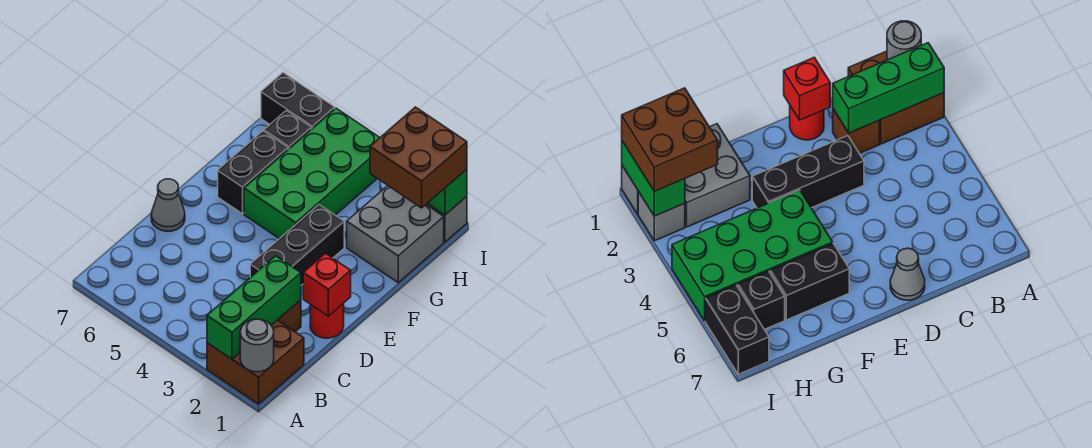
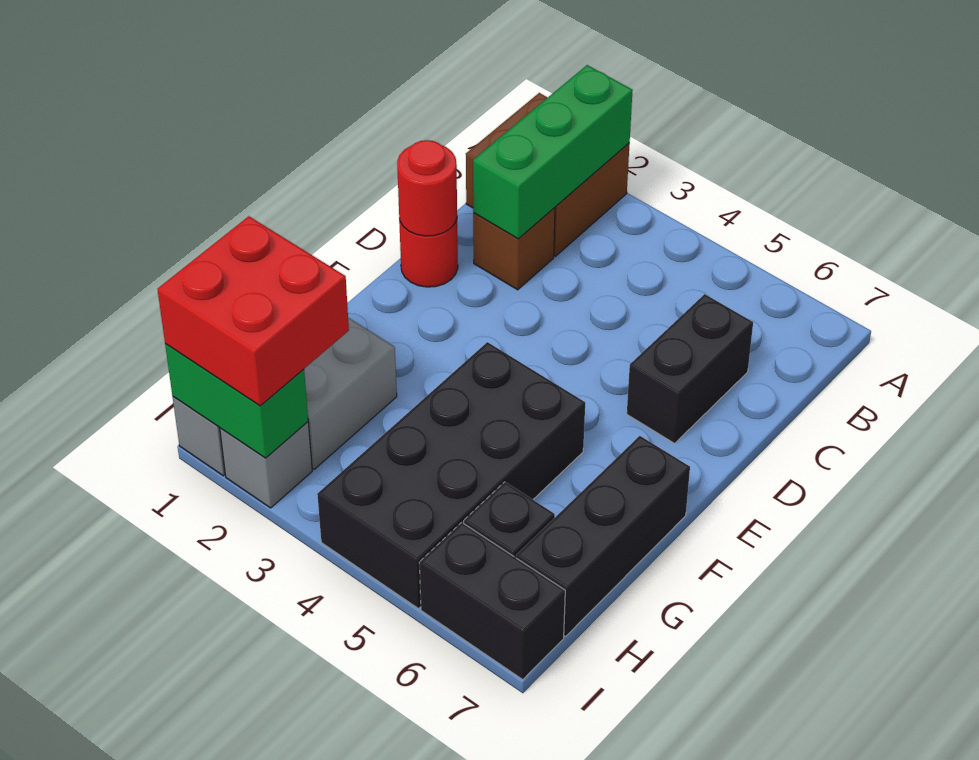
grey round brick A1 level 2 -> none
red brick D1 level 2 -> red round brick D1 level 2
black brick D3:F3 level 1 -> black brick F7:H7 level 1
grey cone D7 level 1 -> none
green brick F4:I5 level 1 -> black brick F4:I5 level 1
black brick F6:G6 level 1 -> black brick C6:D6 level 1
brown brick H1:I2 level 3 -> red brick H1:I2 level 3

